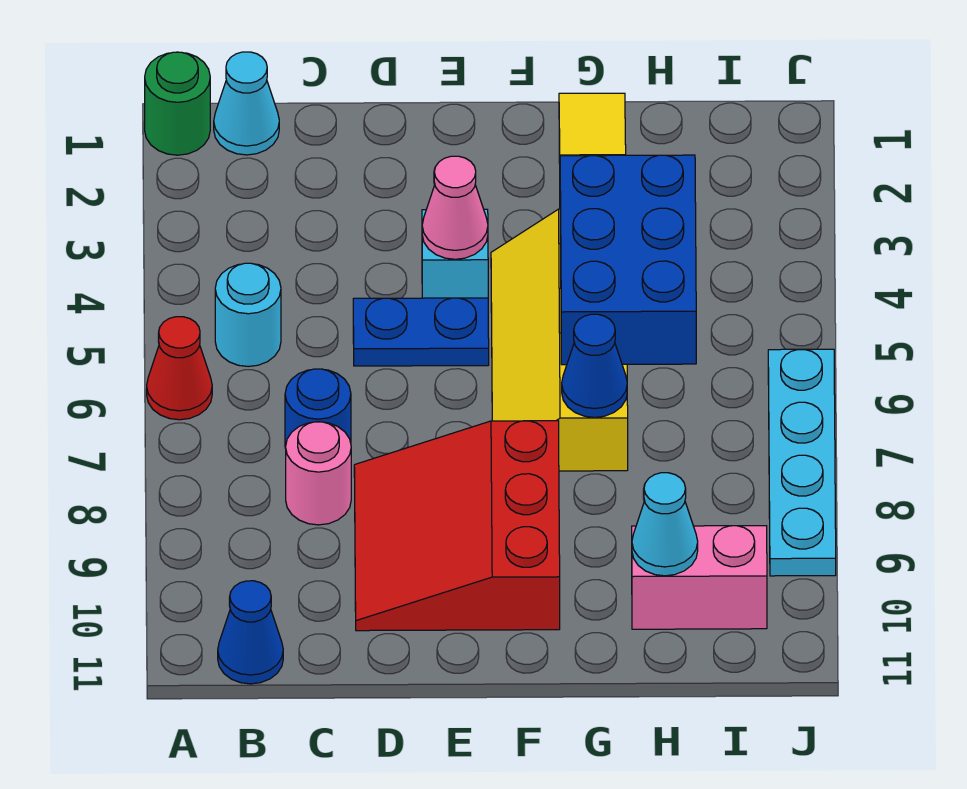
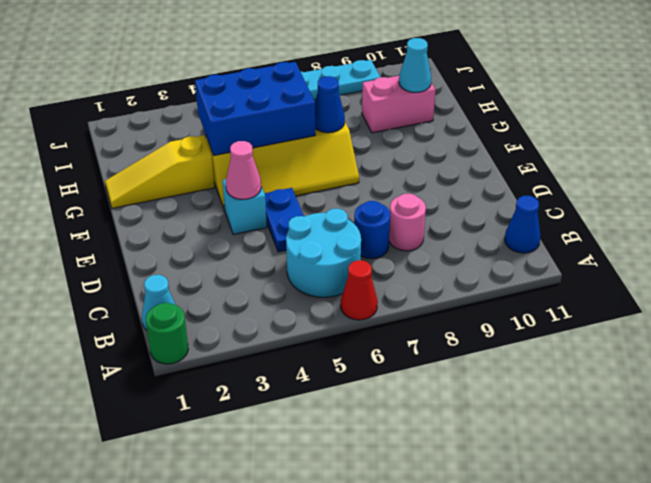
cyan round brick B5 level 1 -> cyan round brick B5:C6 level 1
red slope D8:F10 level 1 top F -> none
pink brick H10:I10 level 1 -> pink brick H9:H10 level 1

